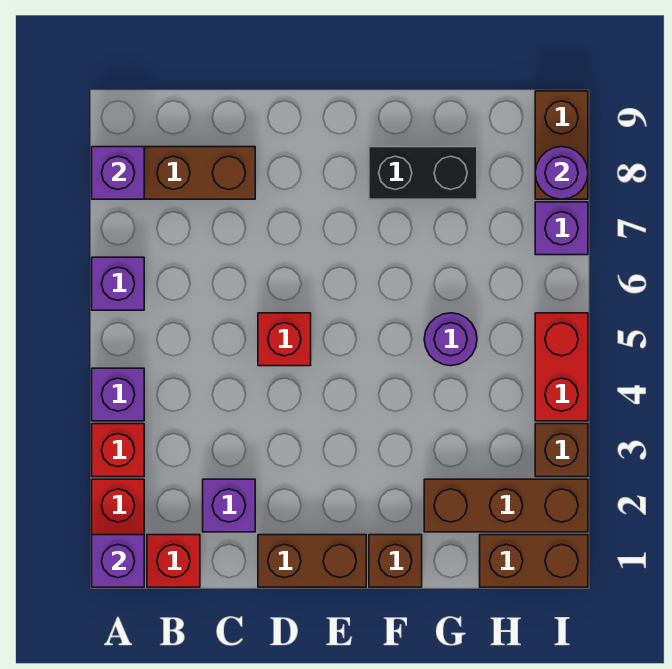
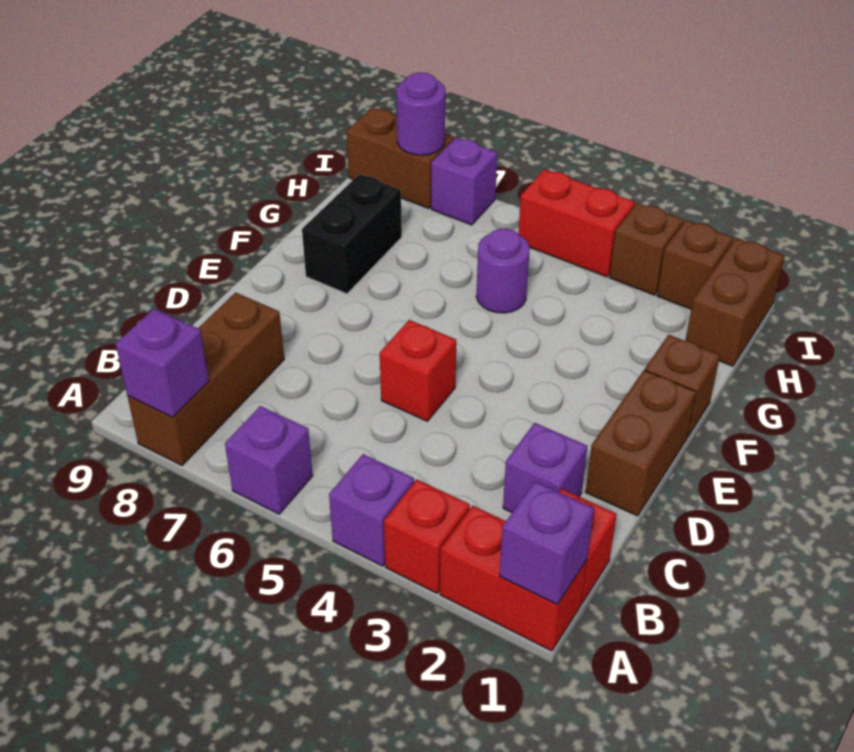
brown brick G2:I2 level 1 -> brown brick I2 level 1

